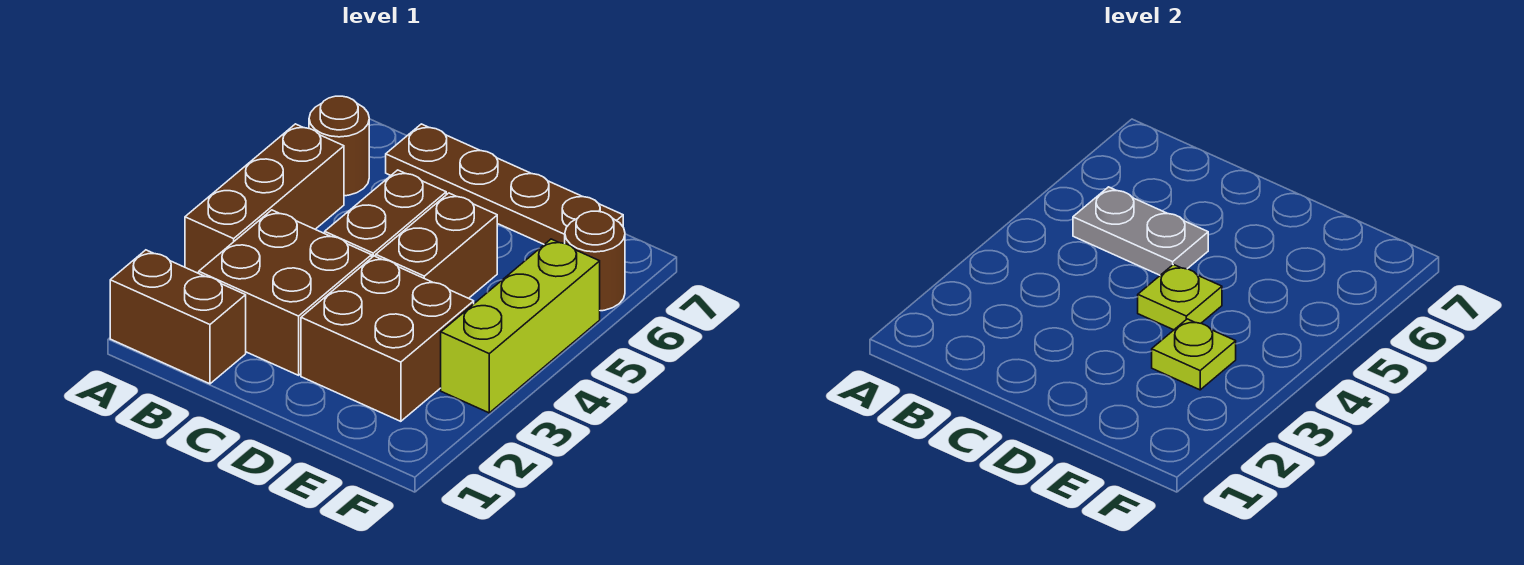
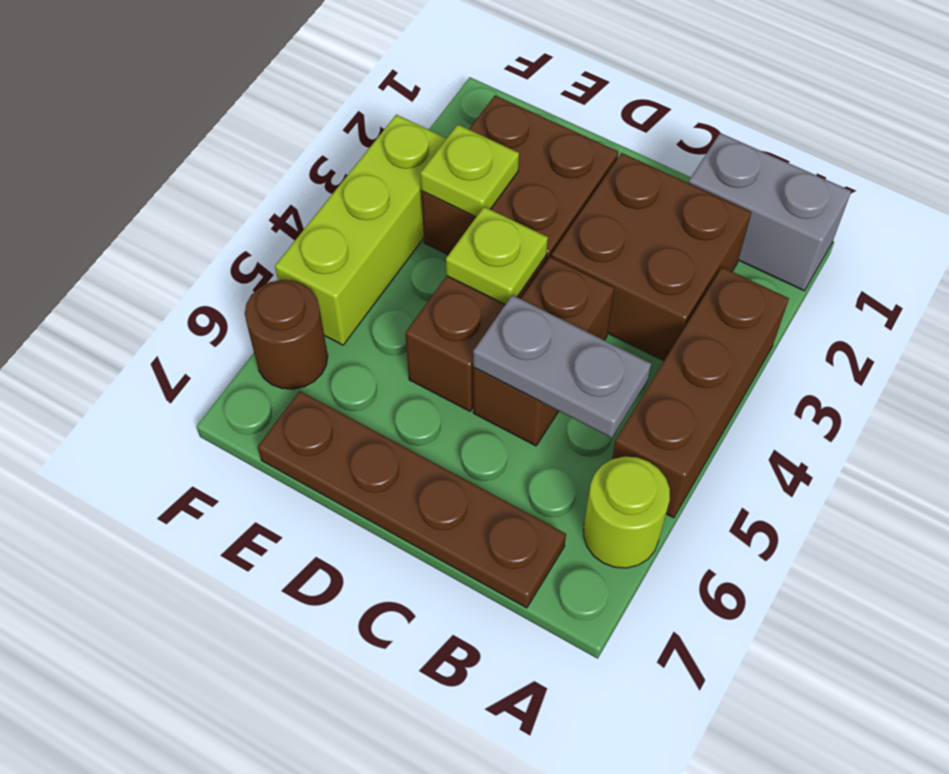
brown brick A1:B1 level 1 -> grey brick A1:B1 level 1
brown round brick A6 level 1 -> lime round brick A6 level 1

